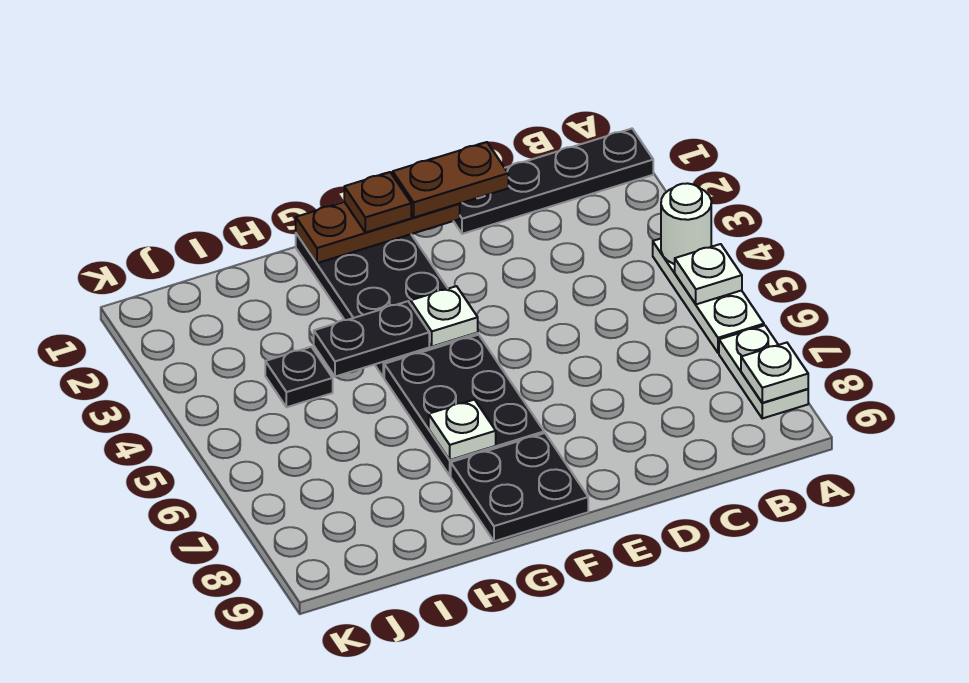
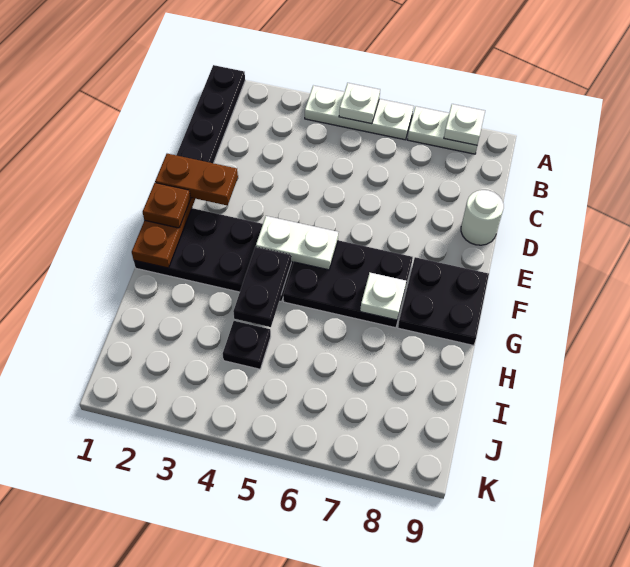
white round brick A4 level 2 -> white round brick D9 level 1
brown plate D1:E1 level 3 -> brown plate E1:E2 level 3
white plate F4 level 2 -> white plate F4:F5 level 2

